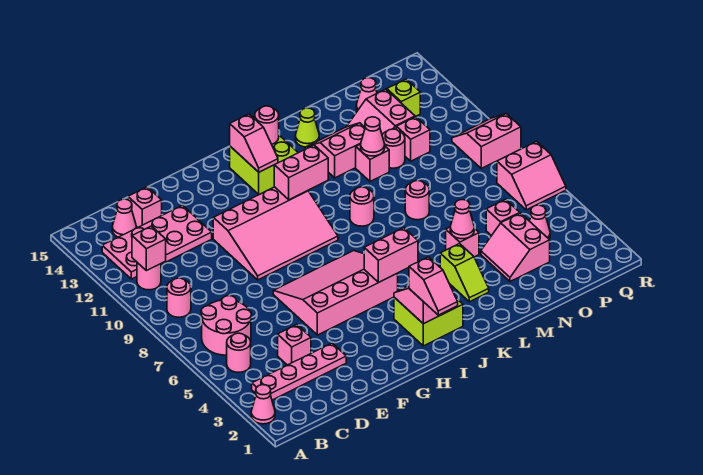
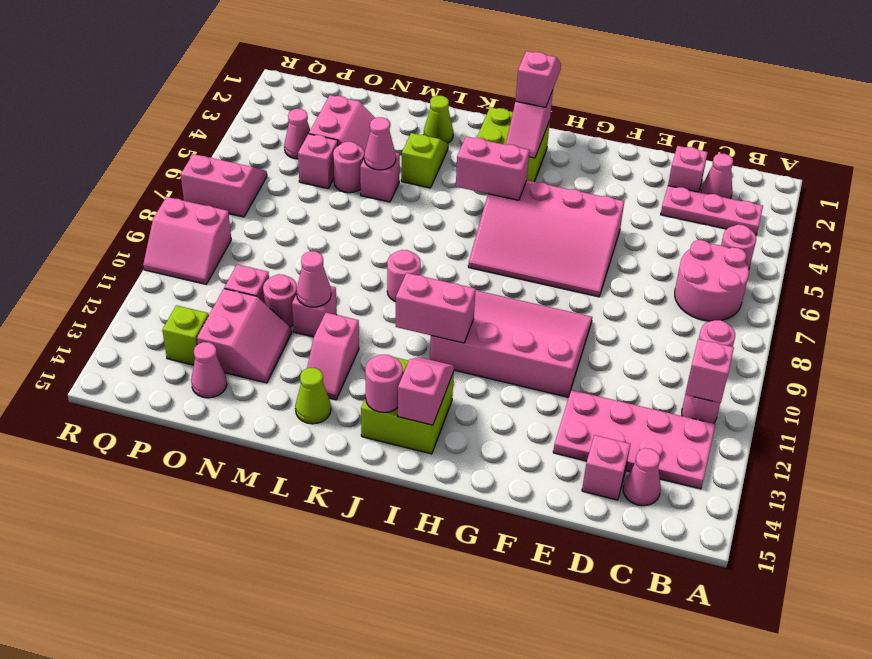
pink cone A2 level 1 -> pink cone C2 level 1
pink plate B3:E3 level 1 -> pink plate B3:D3 level 1
pink brick D4 level 1 -> pink brick D2 level 1
none -> lime cone L2 level 1
pink slope L12:M13 level 1 top 12 -> pink slope L12:L13 level 1 top 12
pink round brick M8 level 1 -> pink round brick N5 level 1

